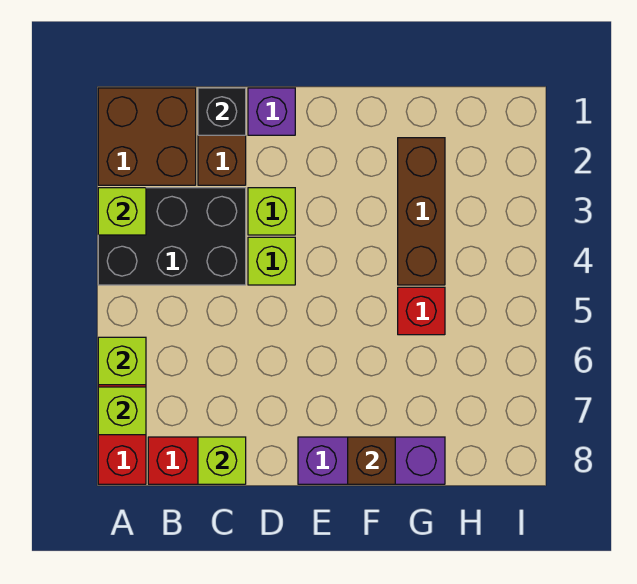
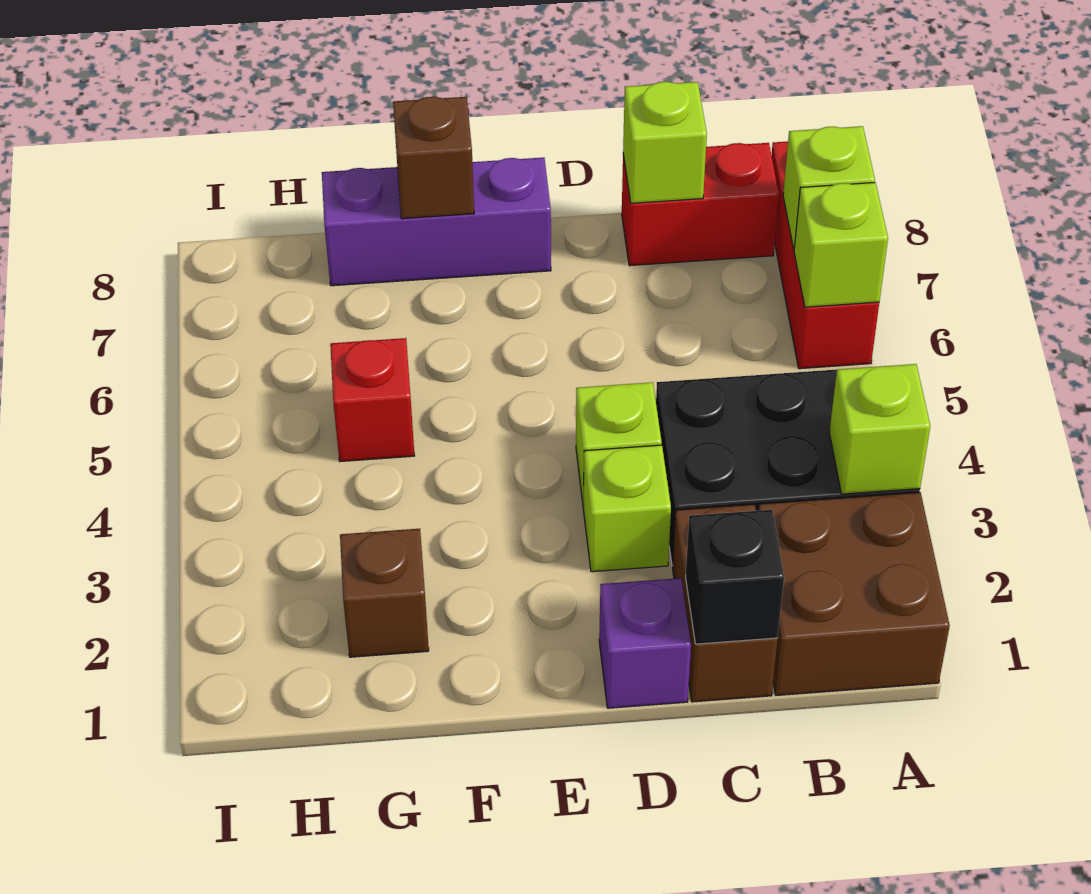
brown brick G2:G4 level 1 -> brown brick G2 level 1

